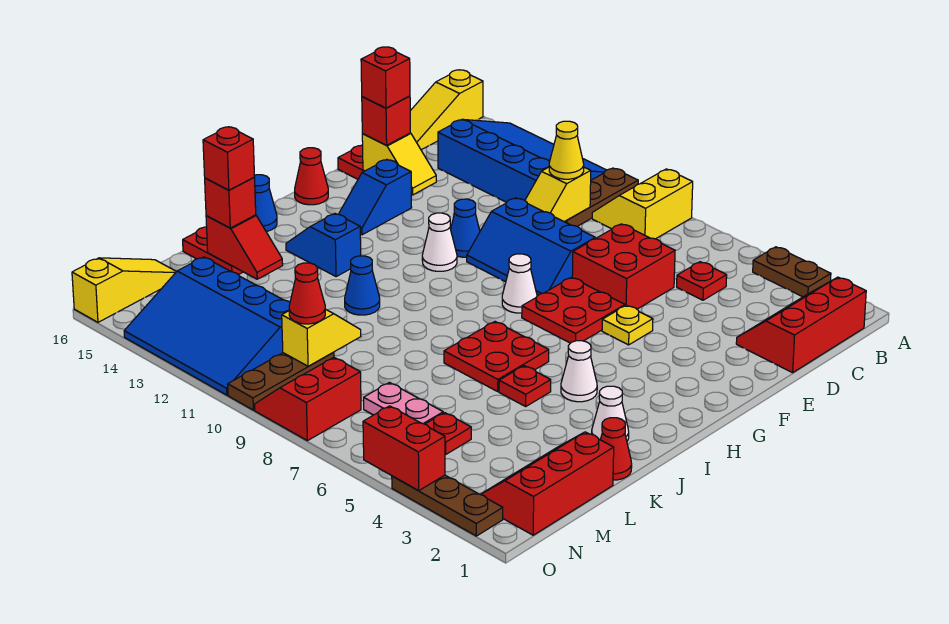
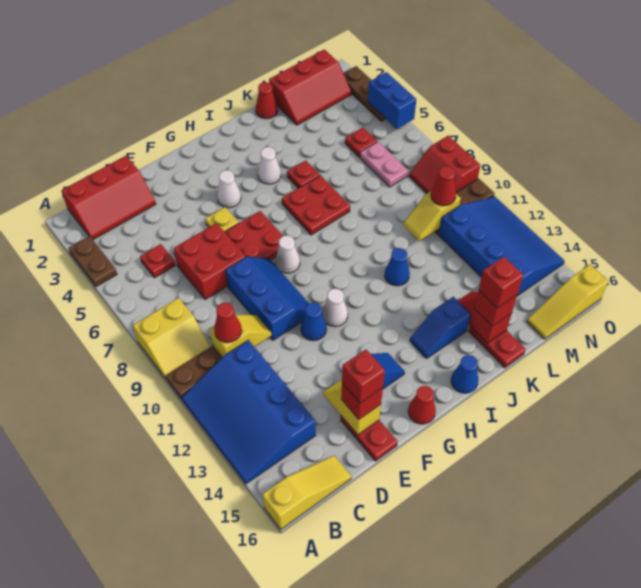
yellow cone C10 level 3 -> red cone C10 level 3
blue slope I13:I14 level 1 top 13 -> blue slope I14:J14 level 1 top J
white cone J2 level 1 -> white cone G4 level 1
red slope N8:O9 level 1 top 8 -> red slope N8:O9 level 1 top O
red brick O4:O5 level 2 -> blue brick O4:O5 level 2

